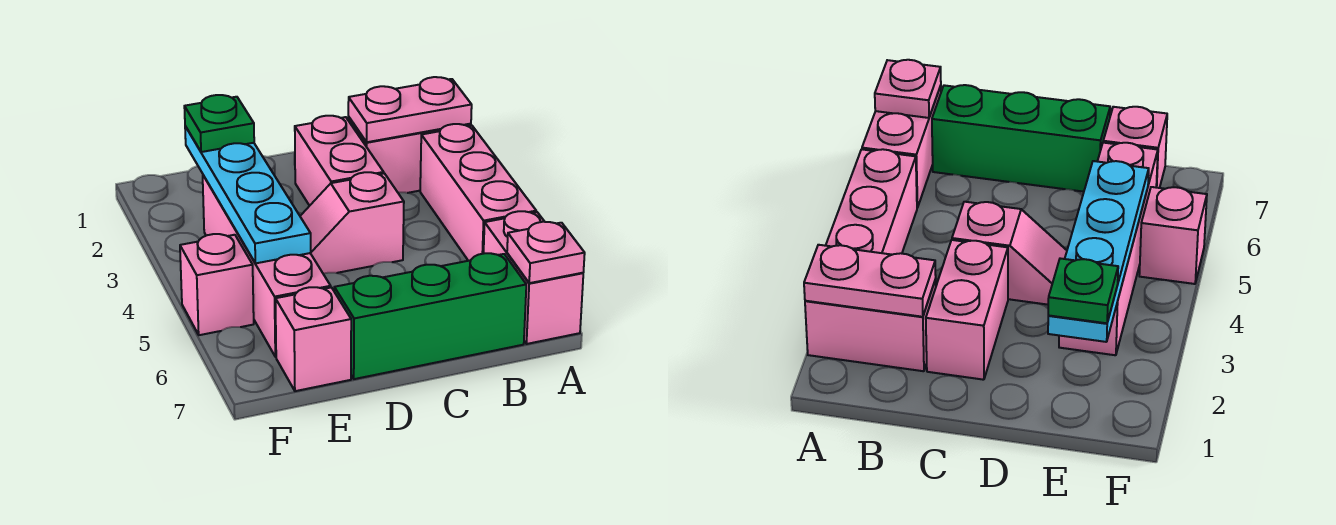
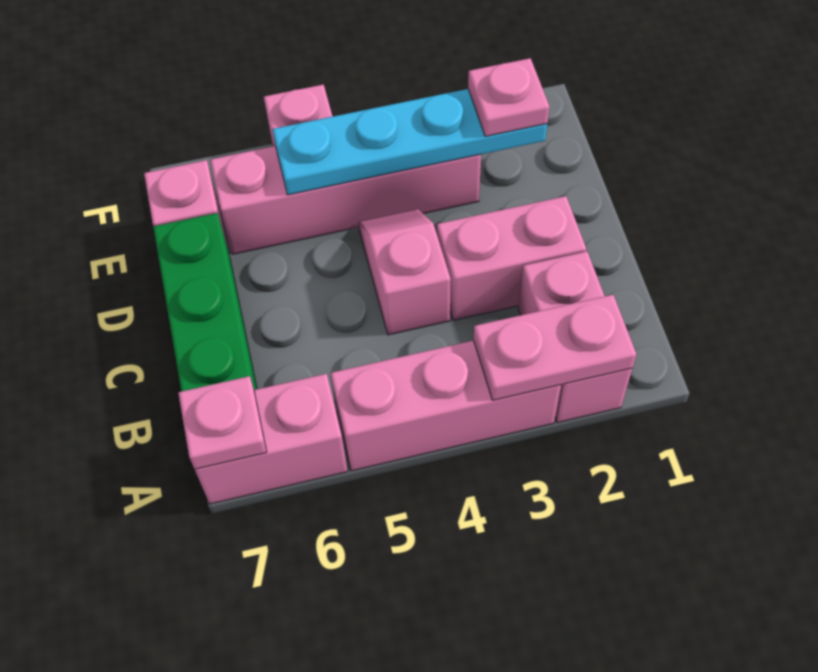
pink plate A2:B2 level 2 -> pink plate A2:A3 level 2
green plate E2 level 3 -> pink plate E2 level 3

